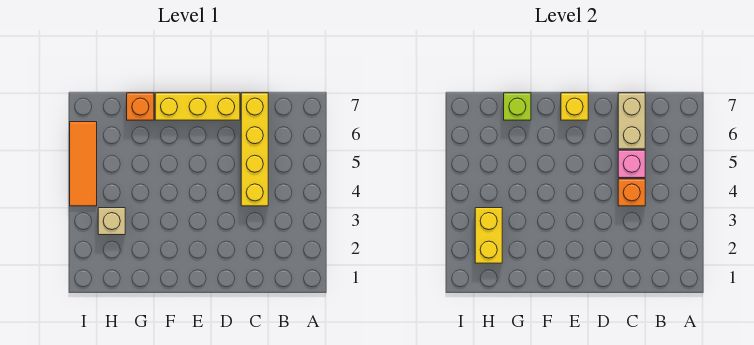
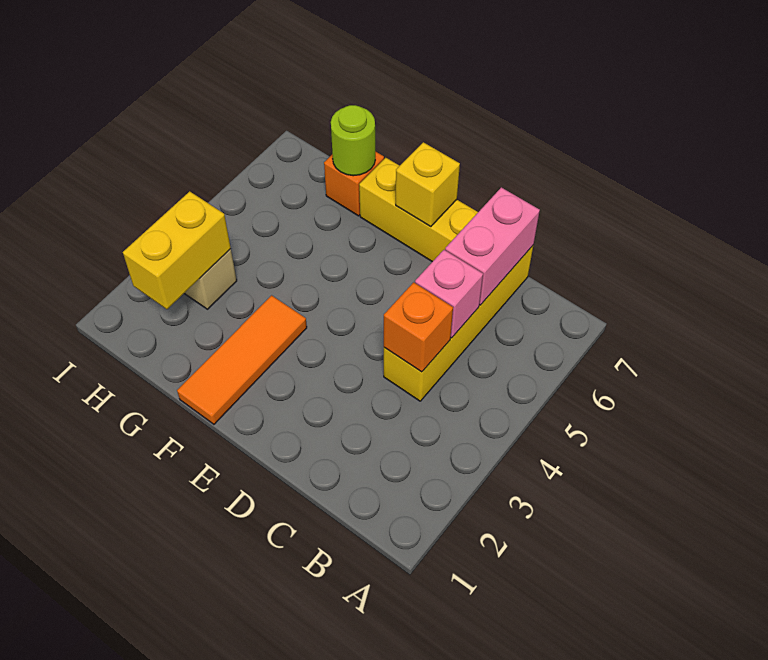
tan brick C6:C7 level 2 -> pink brick C6:C7 level 2
lime brick G7 level 2 -> lime round brick G7 level 2
orange tile I4:I6 level 1 -> orange tile F1:F3 level 1

